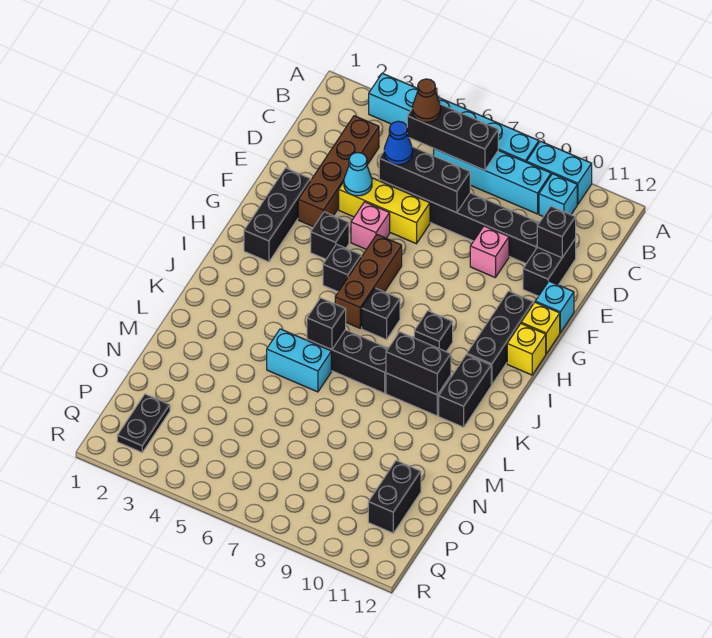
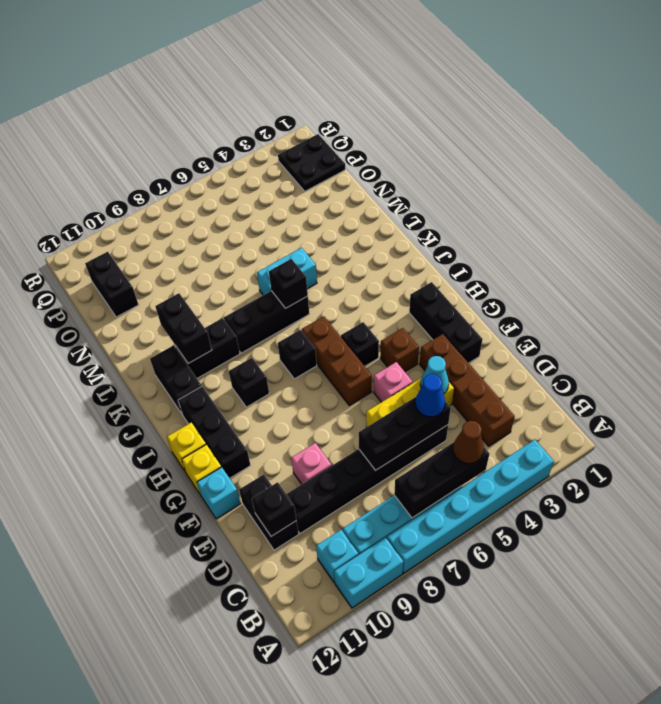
black brick G4 level 1 -> brown brick G4 level 1
black brick K9:K10 level 2 -> black brick K10:L10 level 2
black plate P2:Q2 level 1 -> black plate P1:Q2 level 1

